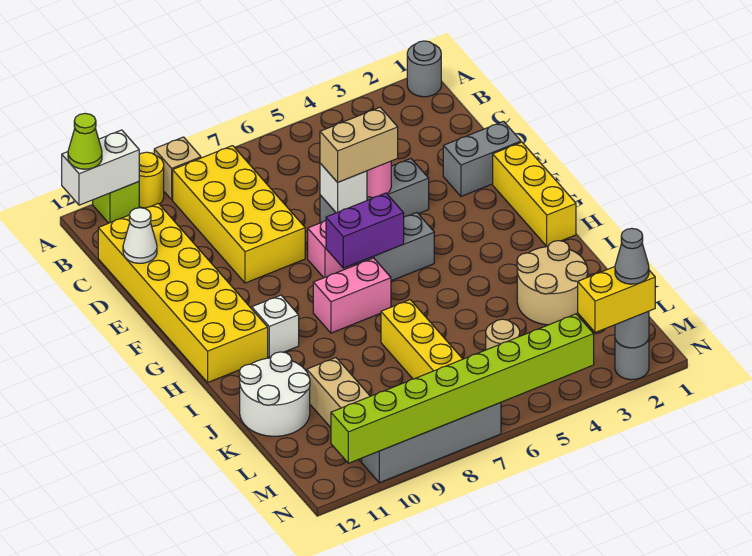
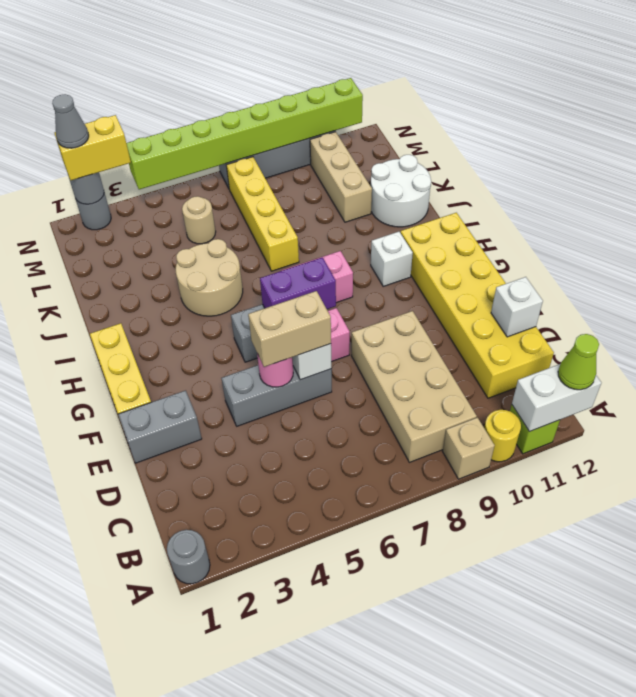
yellow brick B8:E9 level 1 -> tan brick B8:E9 level 1
white cone D12 level 2 -> white brick D12 level 2
tan round brick J2:K3 level 1 -> tan round brick I4:J5 level 1

